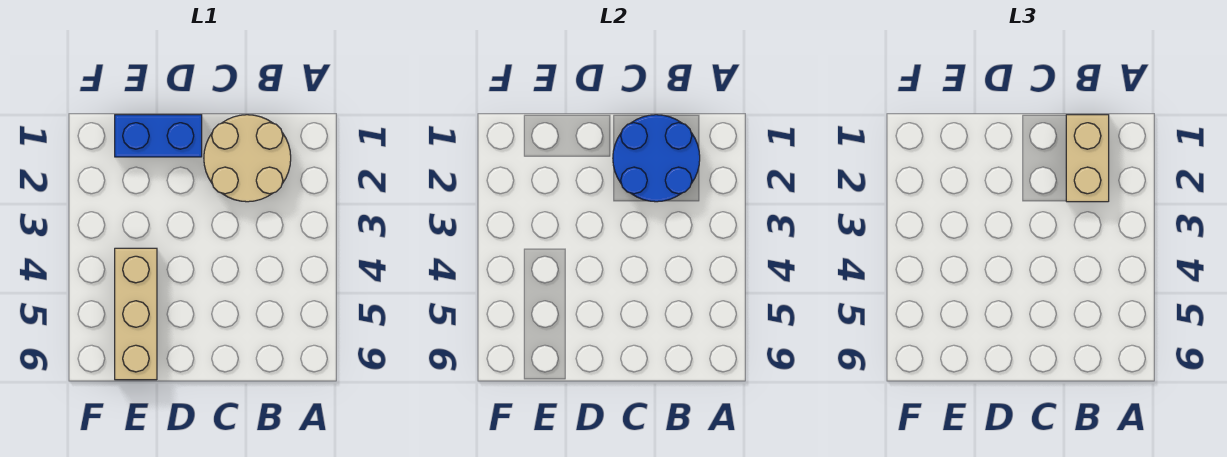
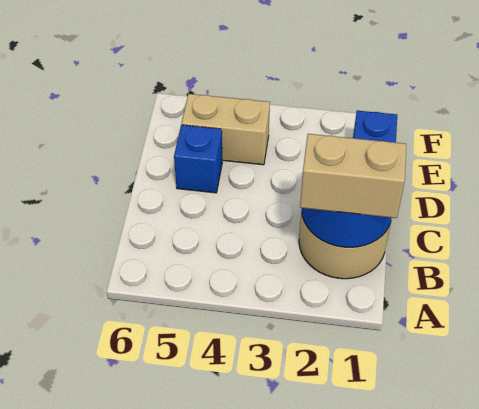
none -> blue brick D5 level 1
tan brick E4:E6 level 1 -> tan brick E4:E5 level 1

